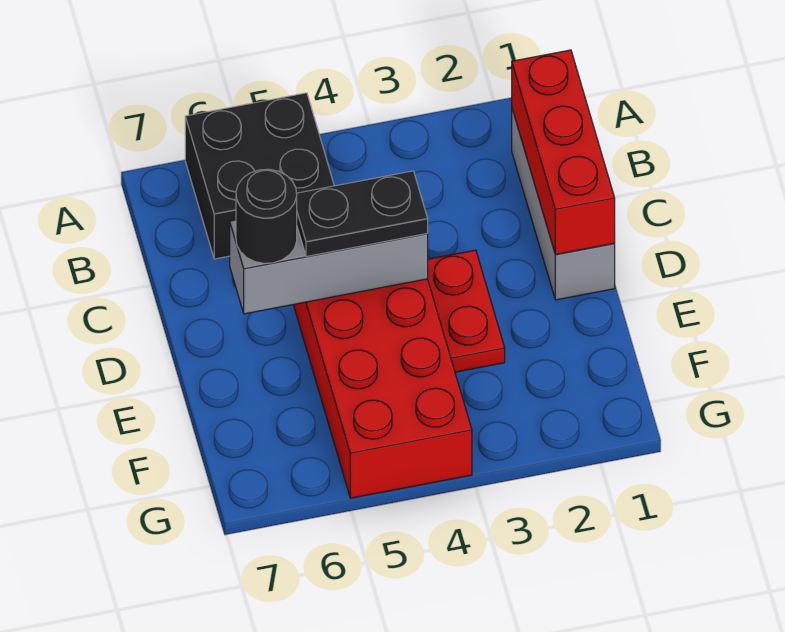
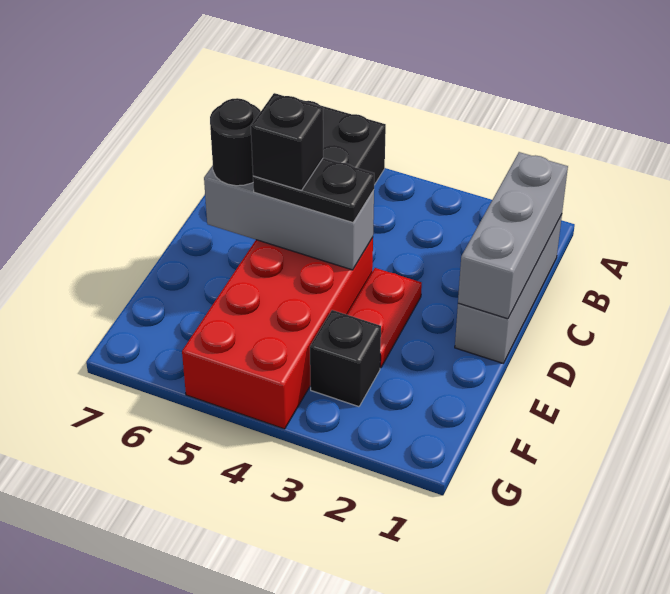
red brick B1:D1 level 2 -> grey brick B1:D1 level 2
none -> black brick D5 level 4
none -> black brick F3 level 1

